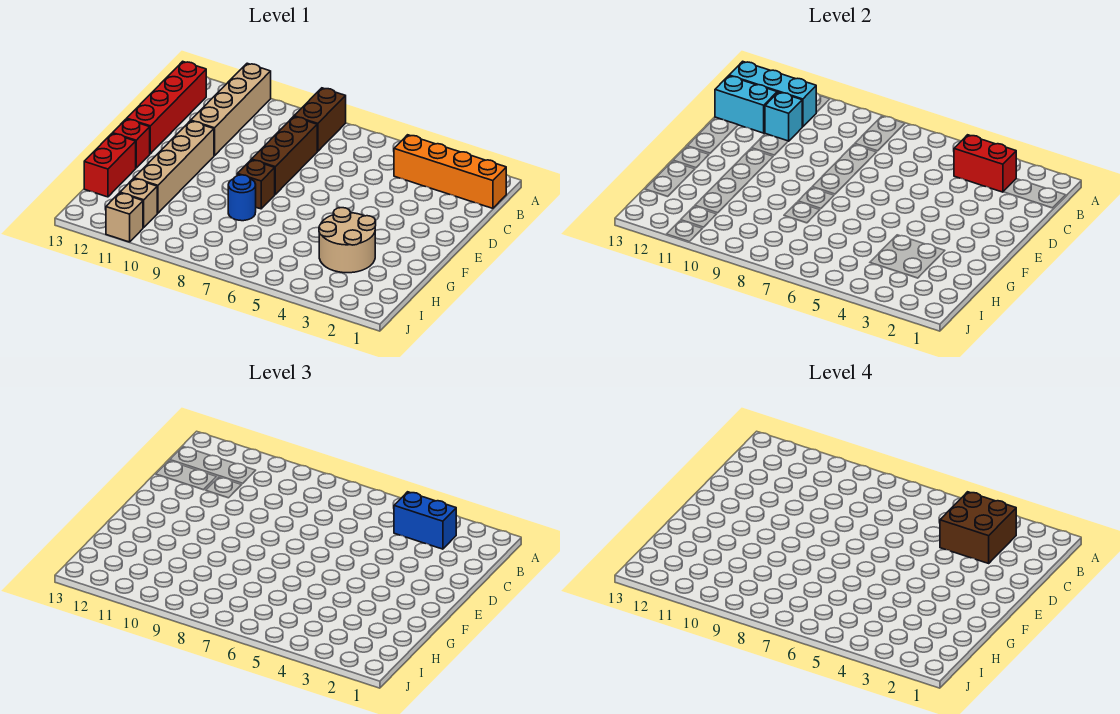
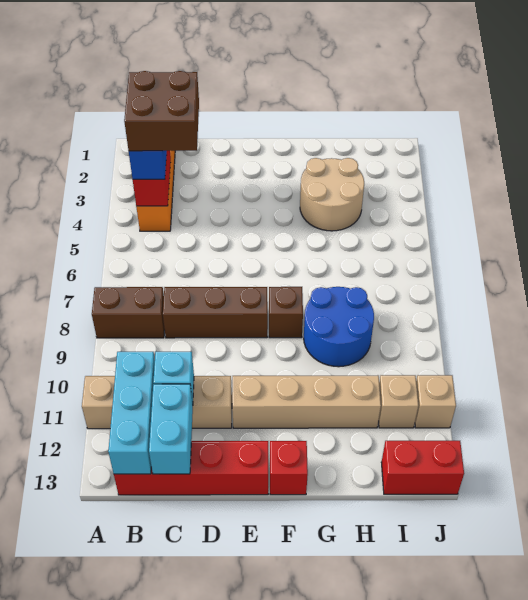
blue round brick G8 level 1 -> blue round brick G8:H9 level 1
red brick G13:H13 level 1 -> red brick I13:J13 level 1

